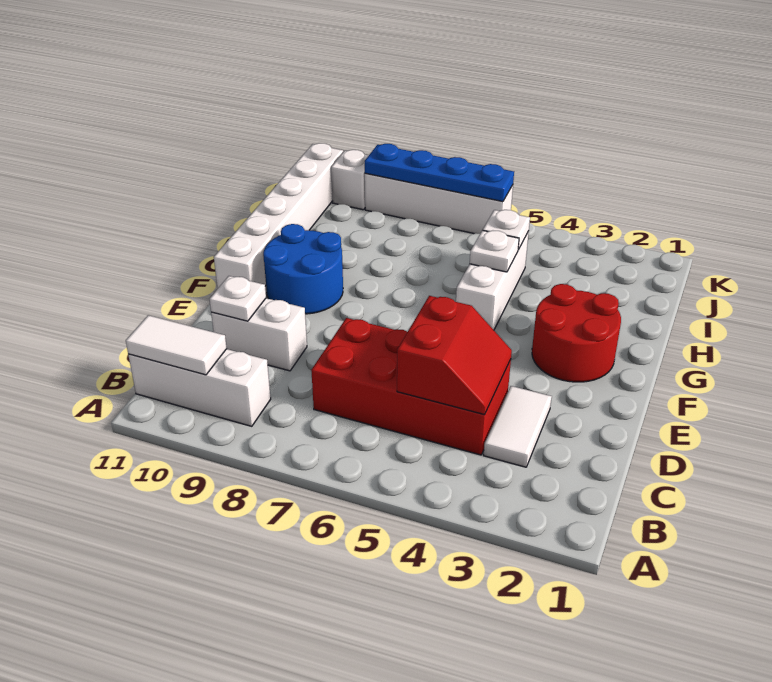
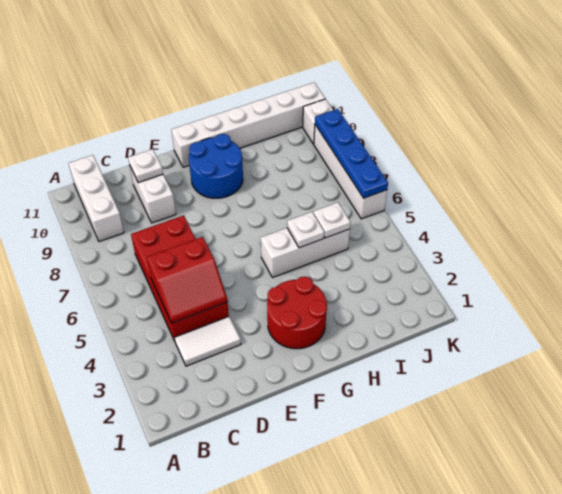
white tile B10:B11 level 2 -> none

